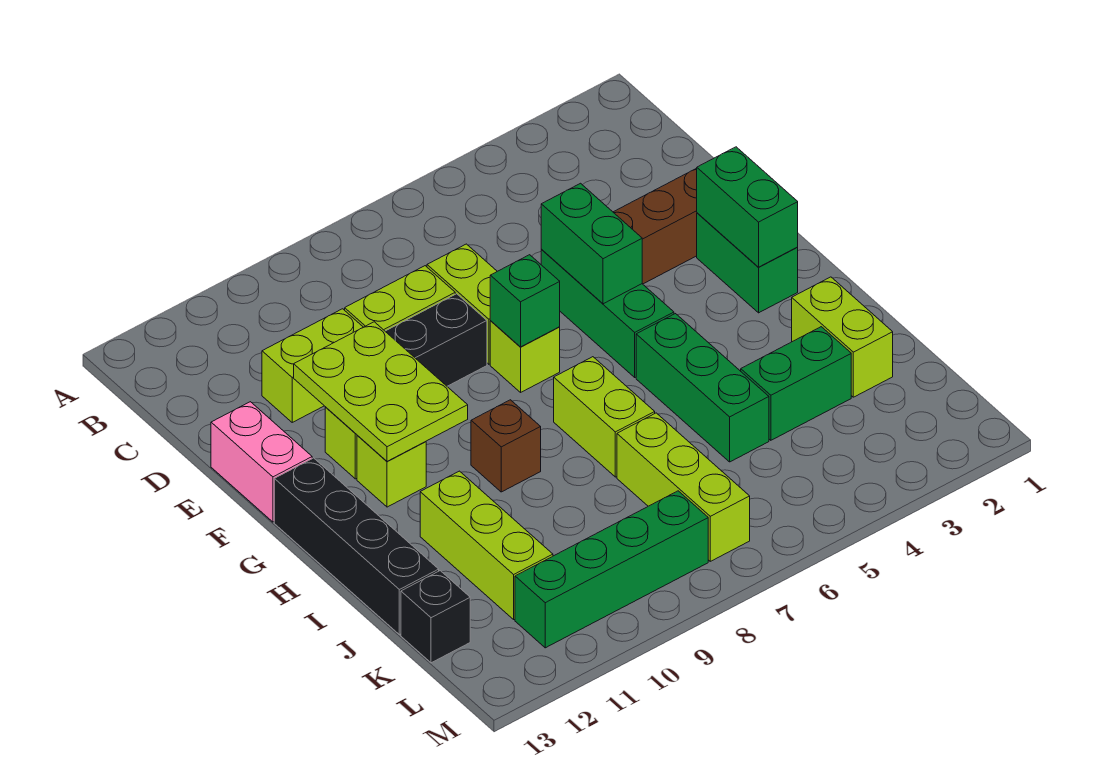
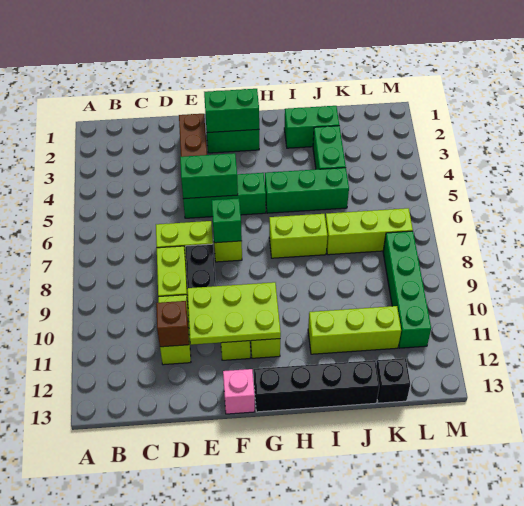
pink brick E13:F13 level 1 -> pink brick F13 level 1
brown brick H9 level 1 -> brown brick D11 level 2
lime brick I2:J2 level 1 -> green brick I2:J2 level 1

